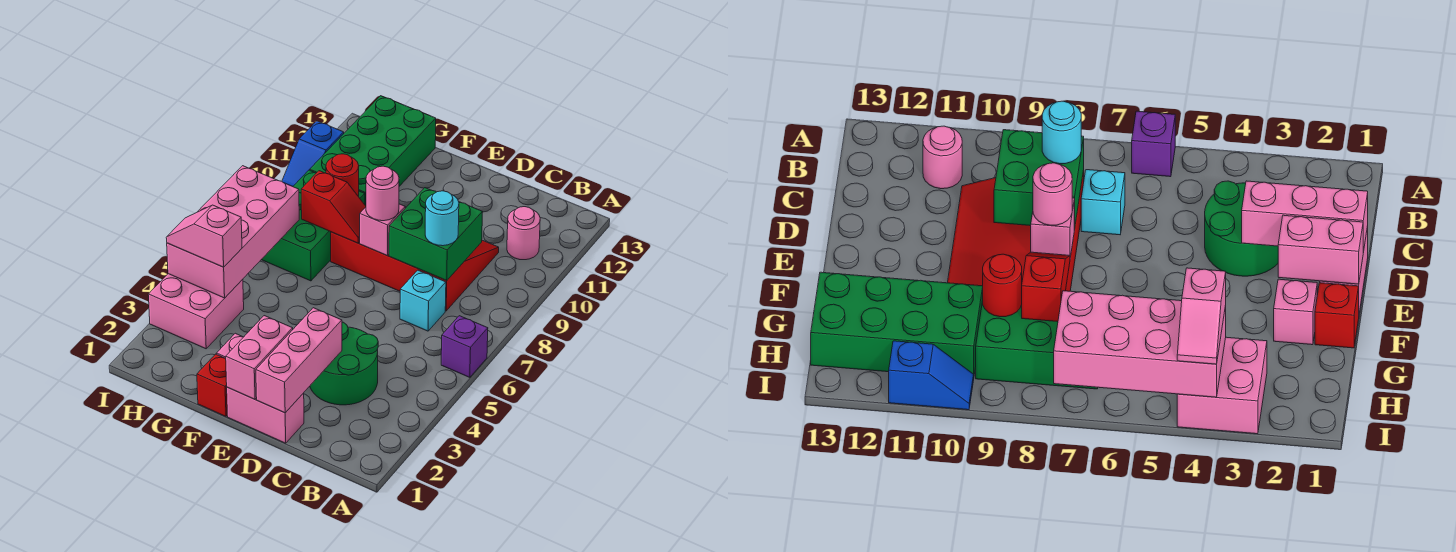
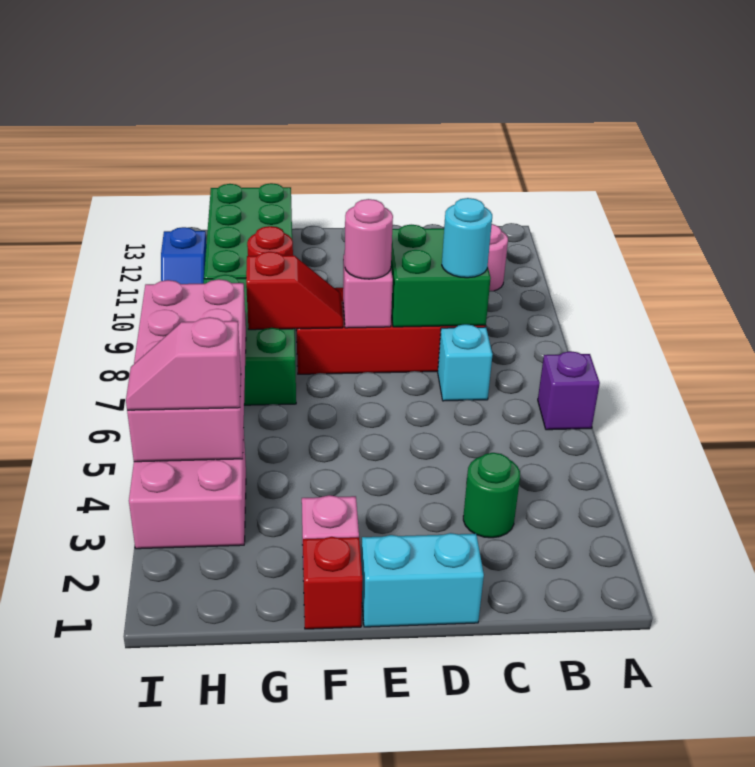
green round brick C3:D4 level 1 -> green round brick C3 level 1
pink brick D1:E1 level 1 -> cyan brick D1:E1 level 1
pink brick D1:D3 level 2 -> none
pink brick E1:E2 level 2 -> none

